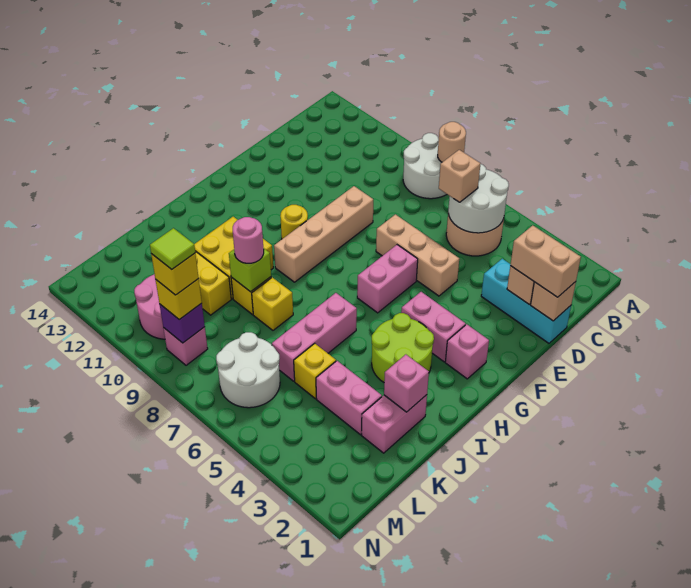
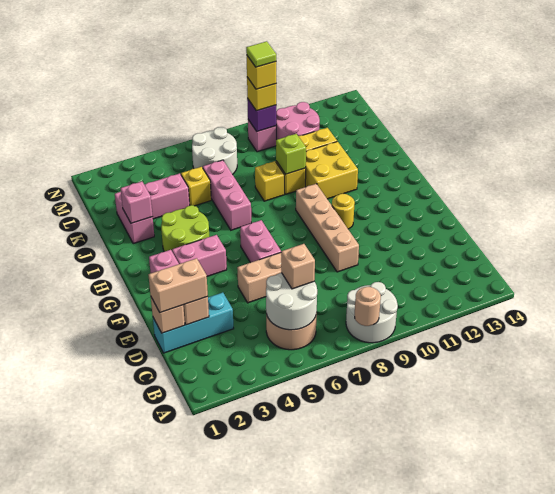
pink round brick J9 level 3 -> none

